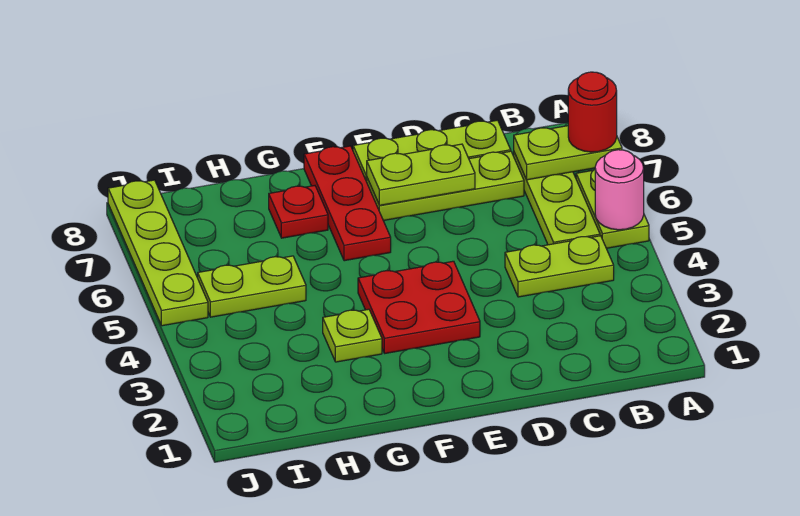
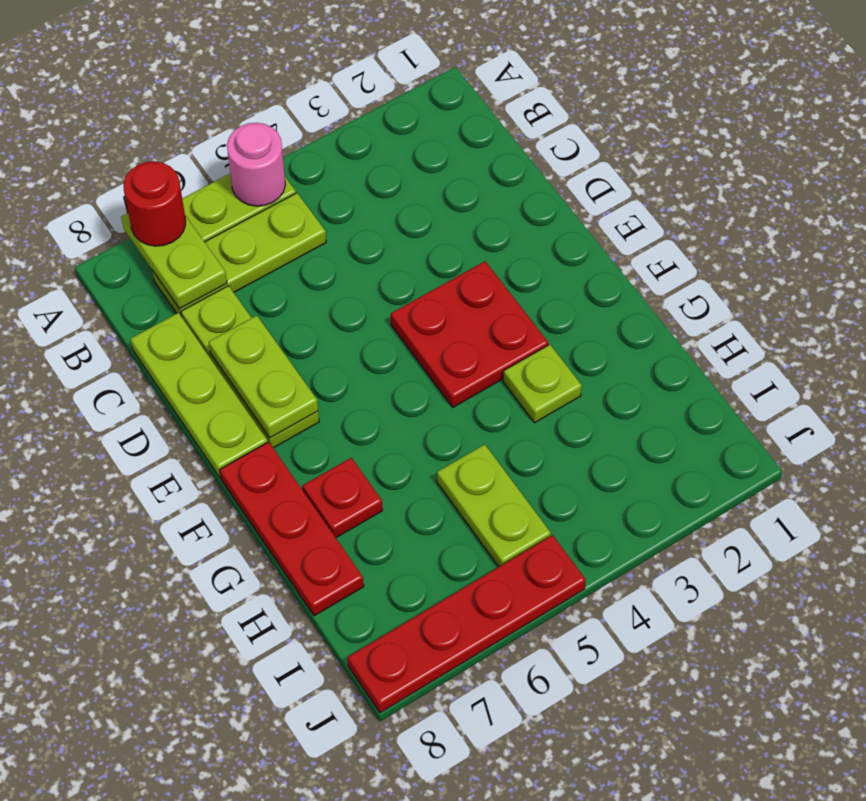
lime plate B4:C4 level 1 -> none
red plate F6:F8 level 1 -> red plate F8:H8 level 1
lime plate J5:J8 level 1 -> red plate J5:J8 level 1

